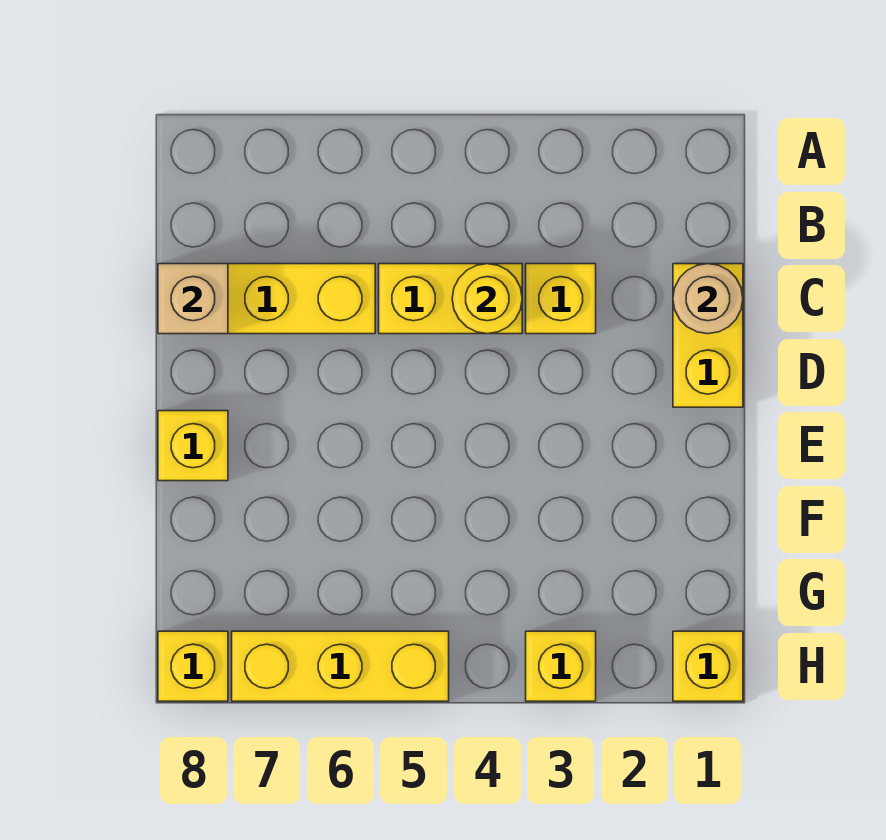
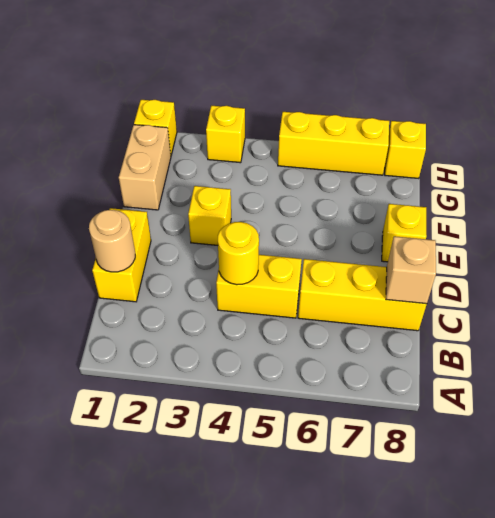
yellow brick C3 level 1 -> yellow brick E3 level 1
none -> tan brick F1:G1 level 1

